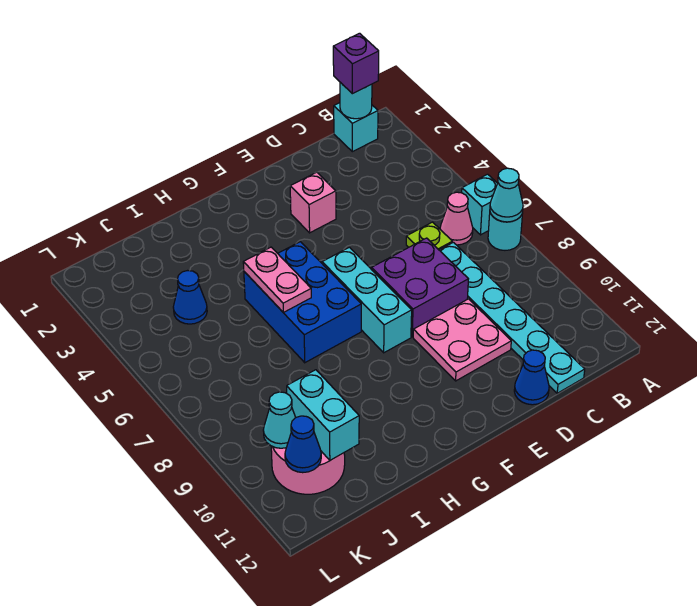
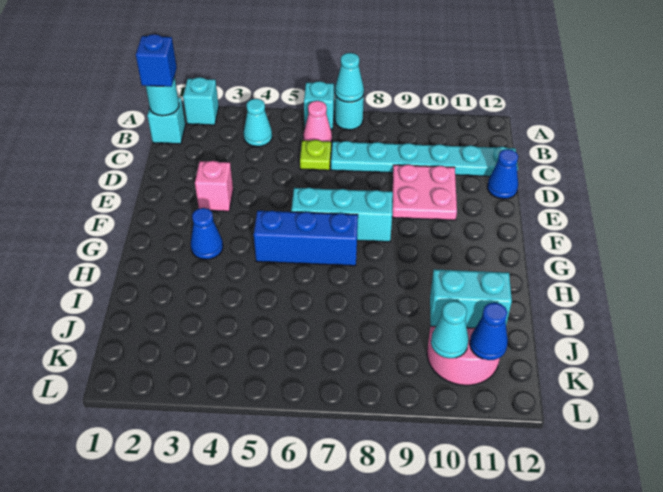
none -> cyan brick A2 level 1
purple brick B1 level 3 -> blue brick B1 level 3
none -> cyan cone B4 level 1
purple brick D7:E8 level 1 -> none
blue brick G5:H7 level 1 -> blue brick G5:G7 level 1
pink plate H5:H6 level 2 -> none
blue cone J4 level 1 -> blue cone G3 level 1

